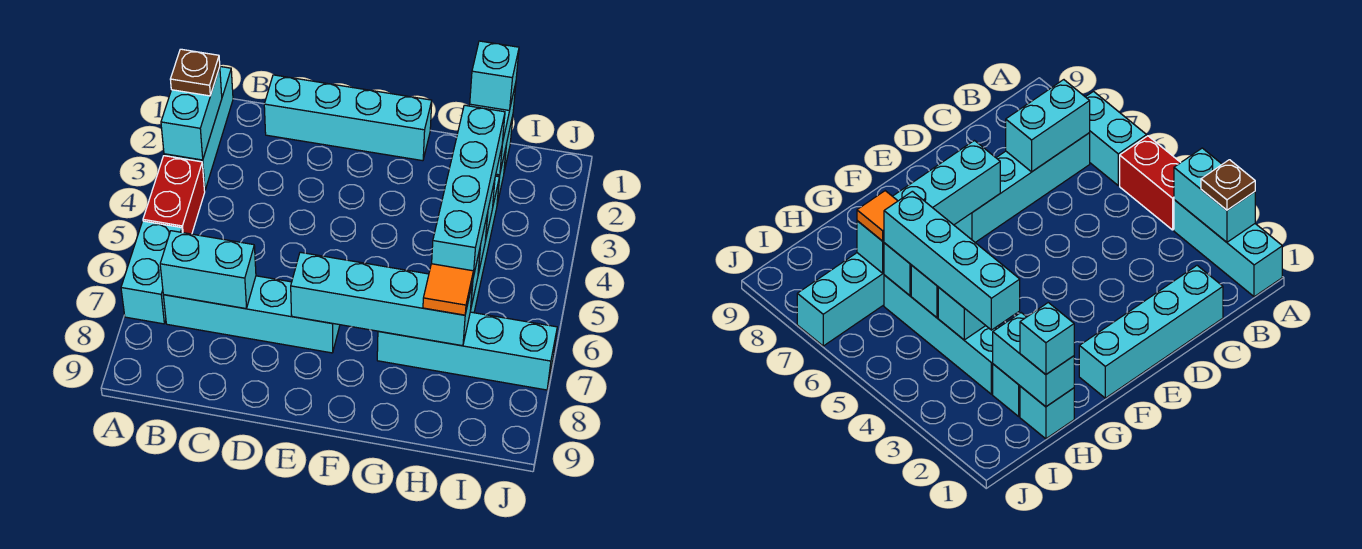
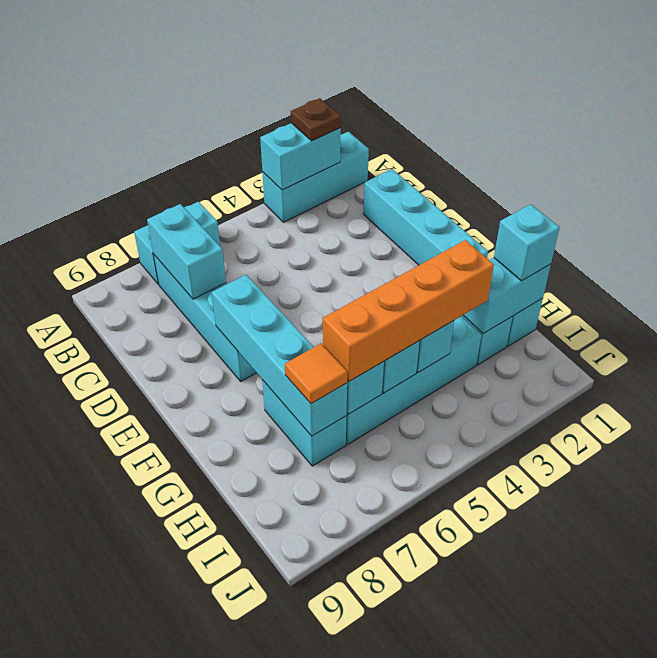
red brick A4:A5 level 1 -> none
cyan brick G7:J7 level 1 -> cyan brick G7:H7 level 1
cyan brick H3:H6 level 3 -> orange brick H3:H6 level 3

